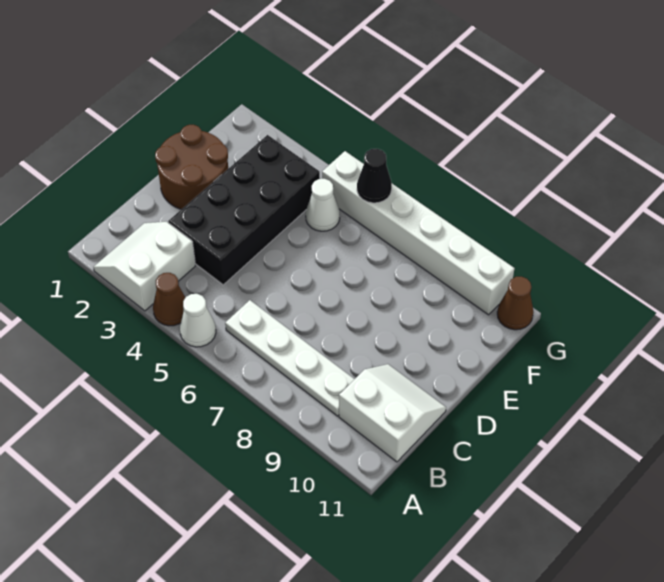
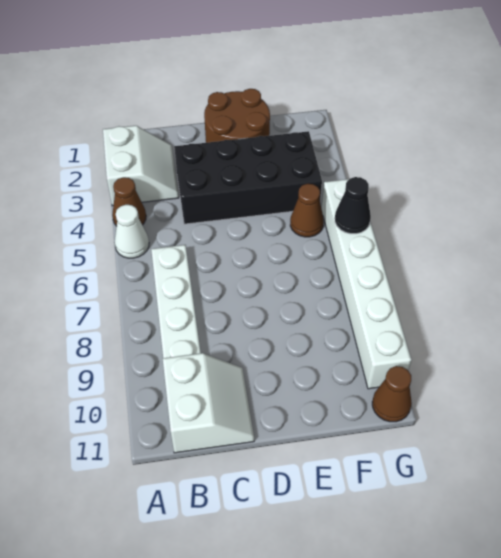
white slope A2:B3 level 1 top 3 -> white slope A2:B3 level 1 top A
white cone F5 level 1 -> brown cone F5 level 1

